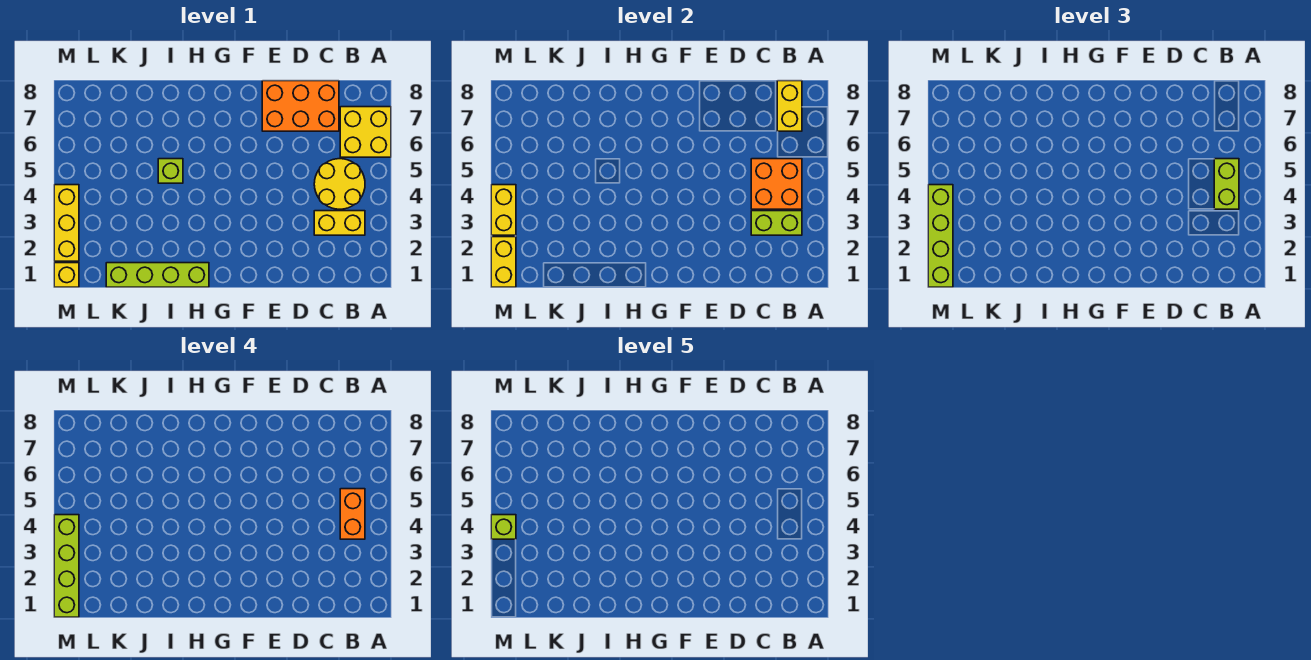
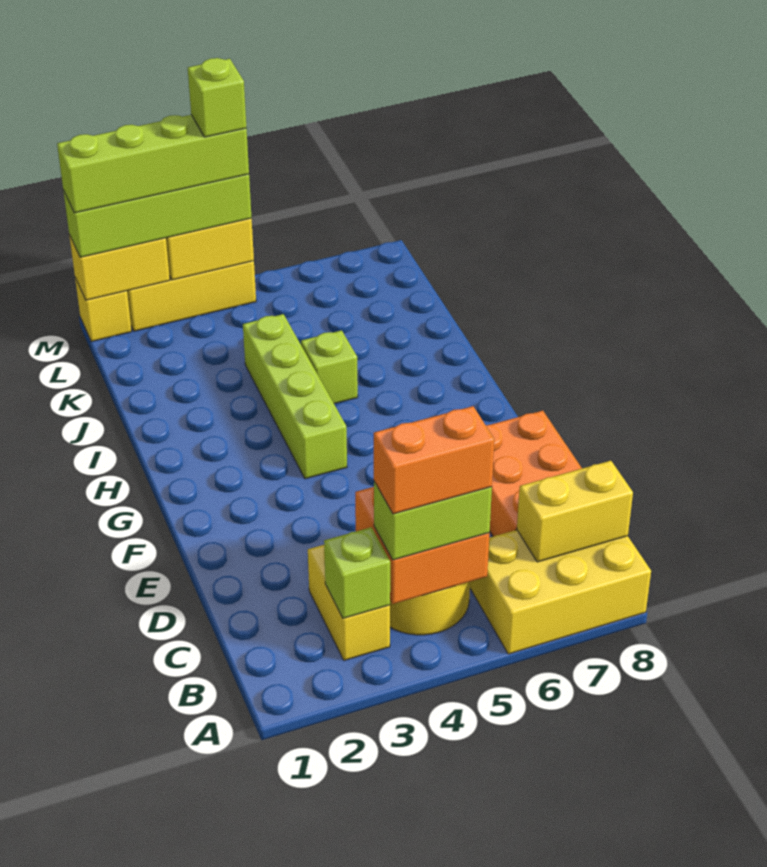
yellow brick A6:B7 level 1 -> yellow brick A6:B8 level 1
lime brick B3:C3 level 2 -> lime brick B3 level 2
lime brick H1:K1 level 1 -> lime brick G4:J4 level 1

